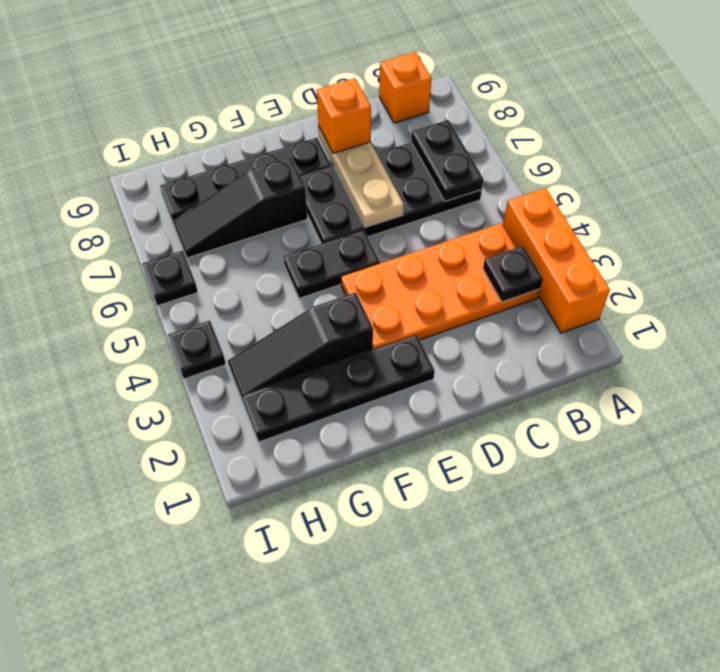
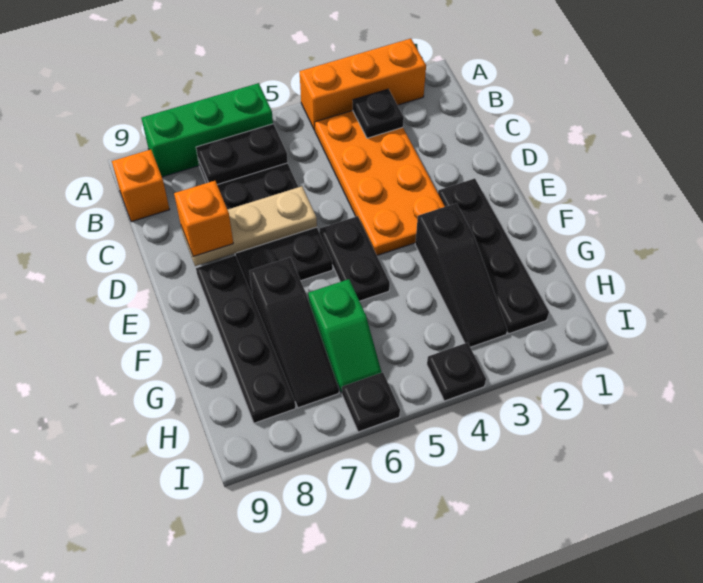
none -> green brick A6:A8 level 1
none -> green slope G6:H6 level 1 top G

